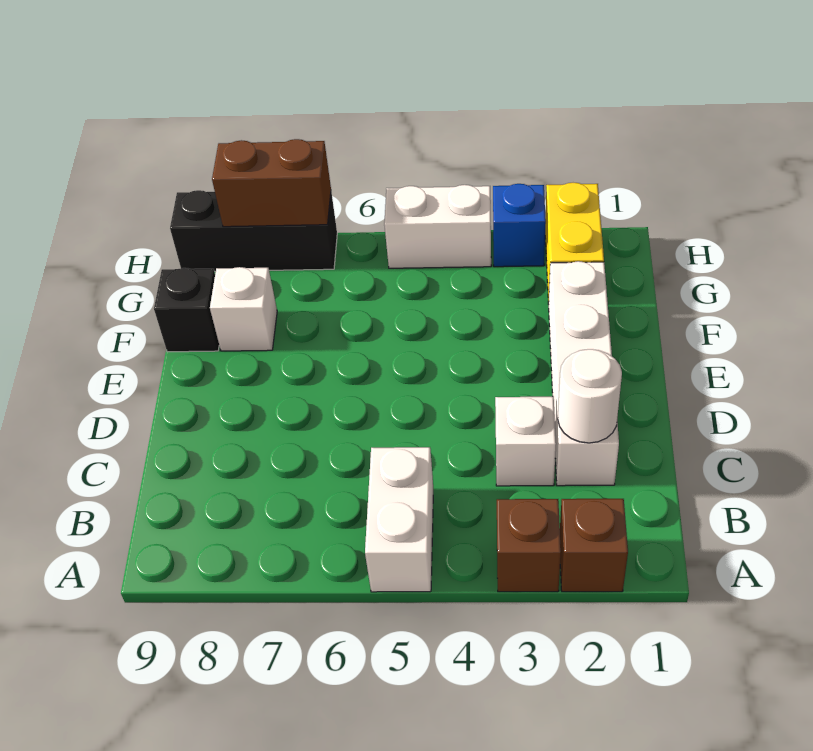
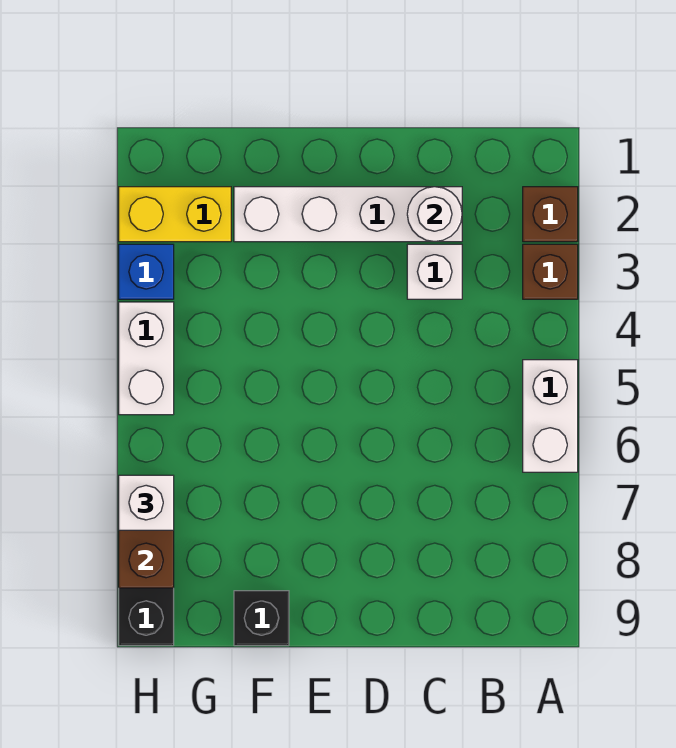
white brick A5:B5 level 1 -> white brick A5:A6 level 1
white brick F8 level 1 -> white brick H7 level 3

